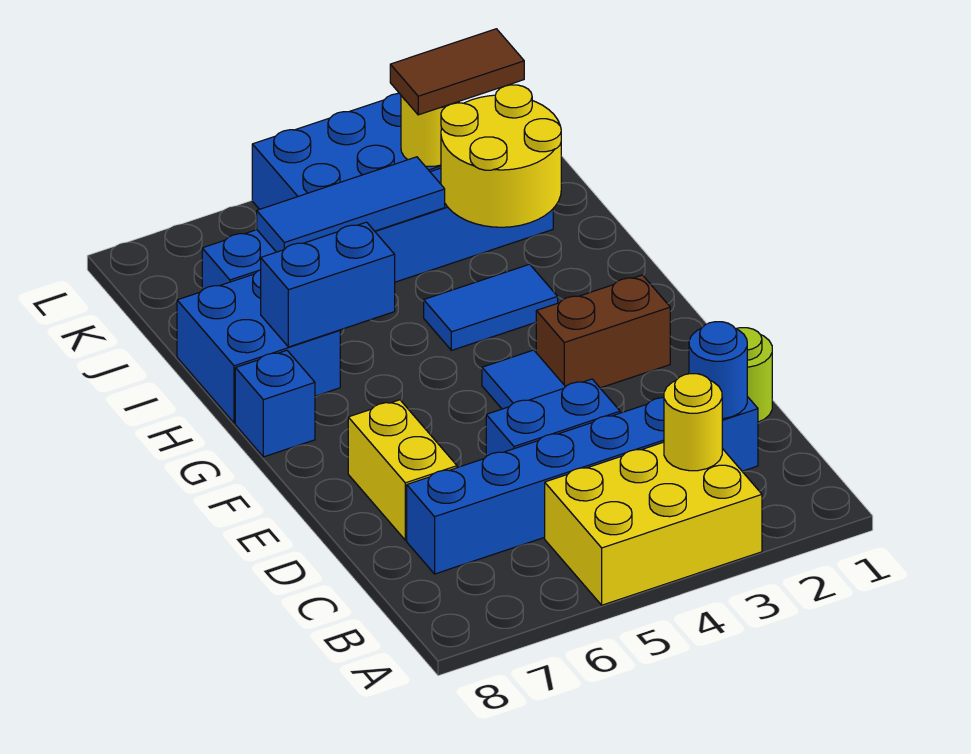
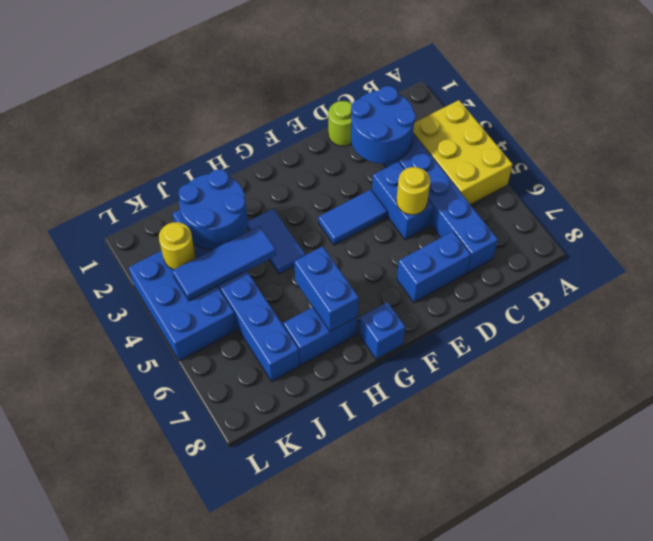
yellow round brick B3 level 2 -> yellow round brick D5 level 2
blue round brick C2 level 2 -> blue round brick C2:D3 level 2
yellow brick D7:E7 level 1 -> blue brick D7:E7 level 1
brown brick F2:F3 level 1 -> none
blue brick H7:I8 level 1 -> blue brick H7:I7 level 1
yellow round brick I2:J3 level 2 -> blue round brick I2:J3 level 2
blue tile J4:J6 level 2 -> blue tile I4:K4 level 2
brown tile K2:K3 level 3 -> none

